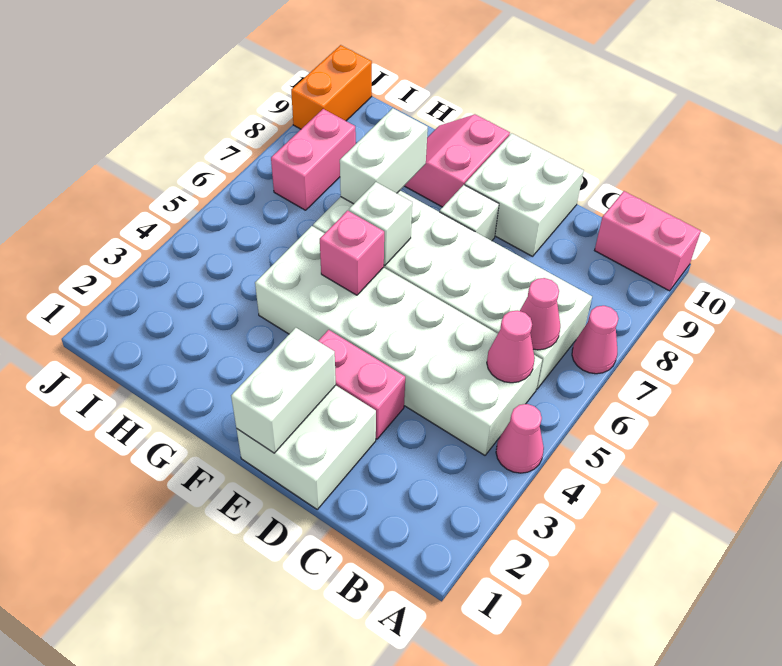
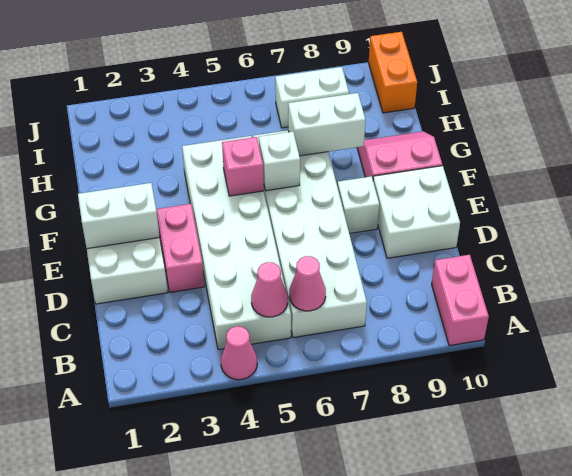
pink cone A7 level 1 -> none
pink brick I7:I8 level 1 -> white brick I7:I8 level 1
orange brick J9:J10 level 1 -> orange brick I10:J10 level 1

